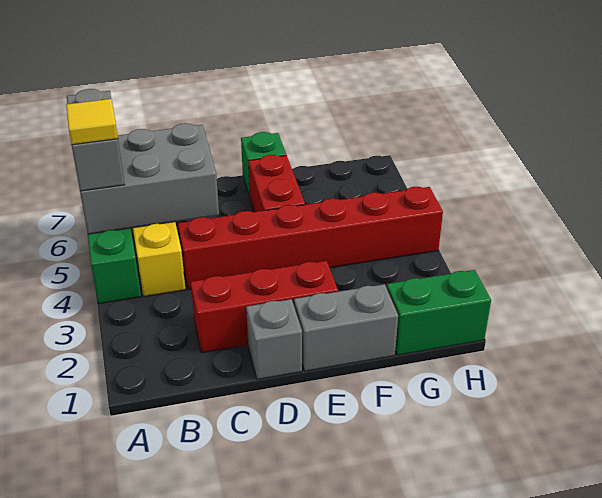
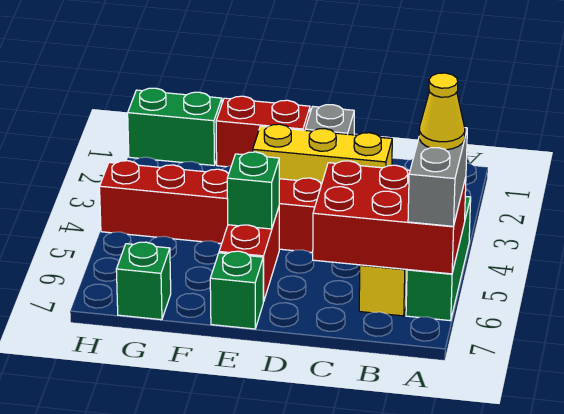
grey brick A5:C6 level 2 -> red brick A5:C6 level 2
yellow tile A5 level 4 -> yellow cone A5 level 4
red brick C2:E2 level 1 -> yellow brick C2:E2 level 1
grey brick E1:F1 level 1 -> red brick E1:F1 level 1
none -> green brick E5 level 2
none -> green brick G7 level 1

